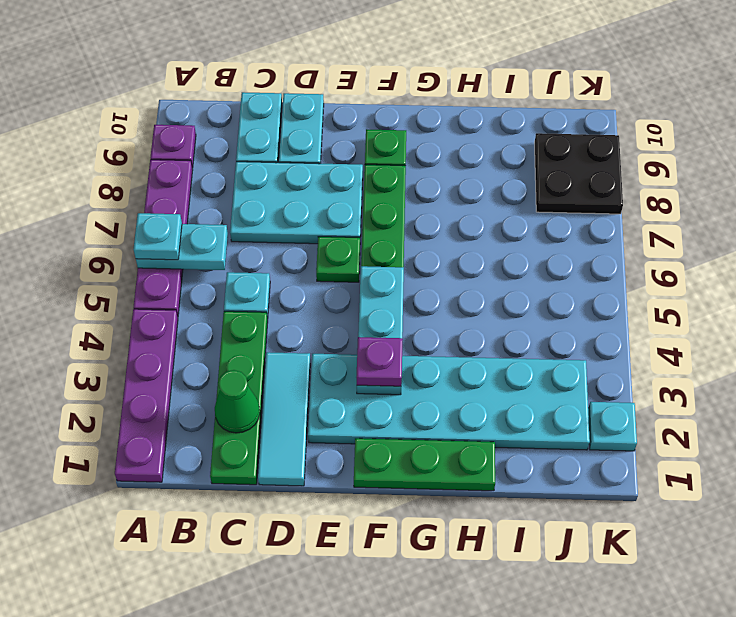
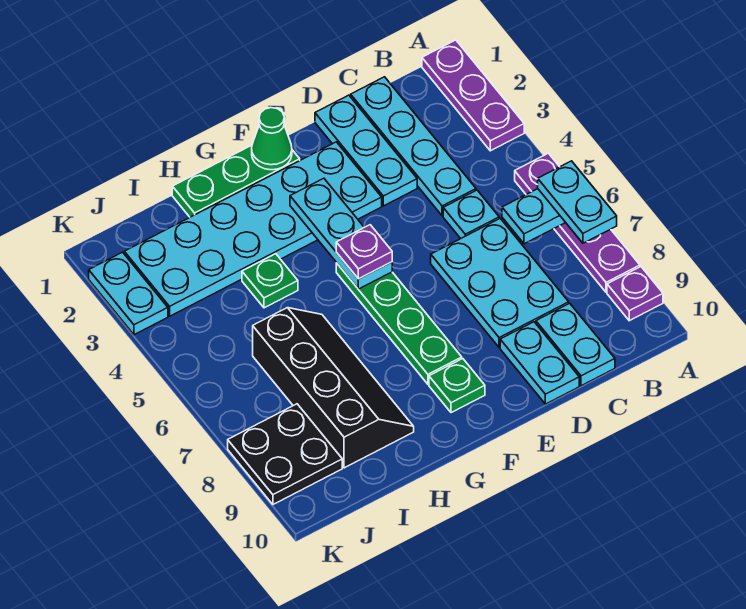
purple plate A1:A4 level 1 -> purple plate A1:A3 level 1
cyan plate A6 level 3 -> cyan plate A6:A7 level 3
green plate C1:C4 level 1 -> cyan plate C1:C4 level 1
green cone C2 level 2 -> green cone F1 level 2
cyan plate C7:E8 level 1 -> cyan plate C6:D8 level 1
cyan tile D1:D3 level 1 -> cyan plate D1:D3 level 1
green plate E6 level 1 -> green plate H4 level 1
purple plate F3 level 3 -> purple plate F5 level 3
none -> black slope H6:I9 level 1 top I
cyan plate K2 level 1 -> cyan plate K2:K3 level 1

